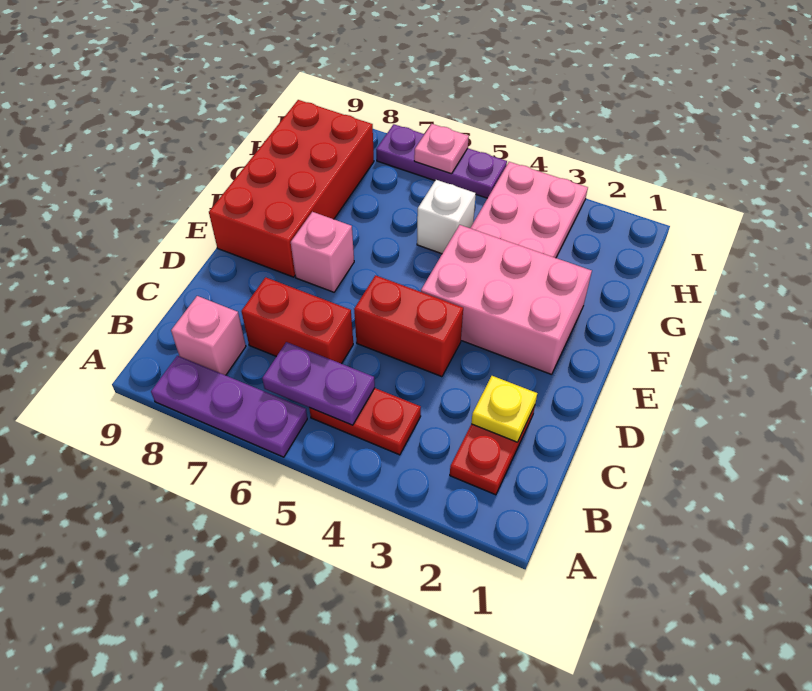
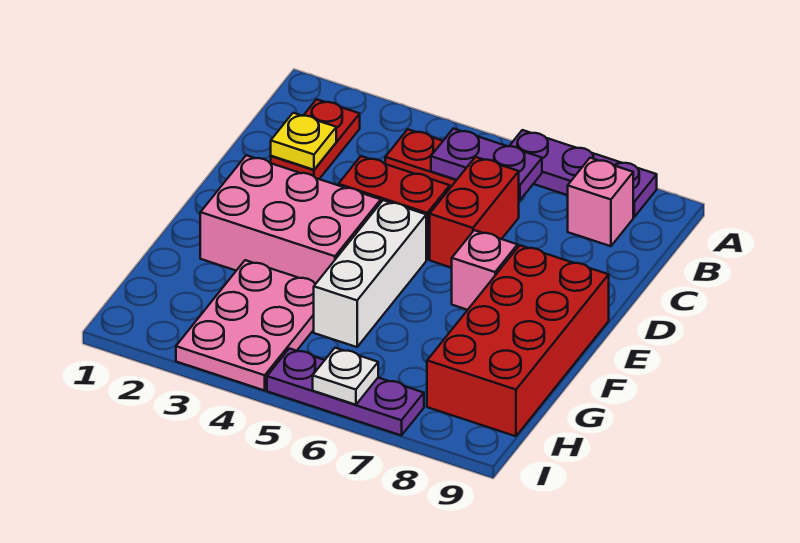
red brick C6:C7 level 1 -> red brick C6:D6 level 1
white brick G5 level 1 -> white brick E5:G5 level 1
pink plate I6 level 2 -> white plate I6 level 2

